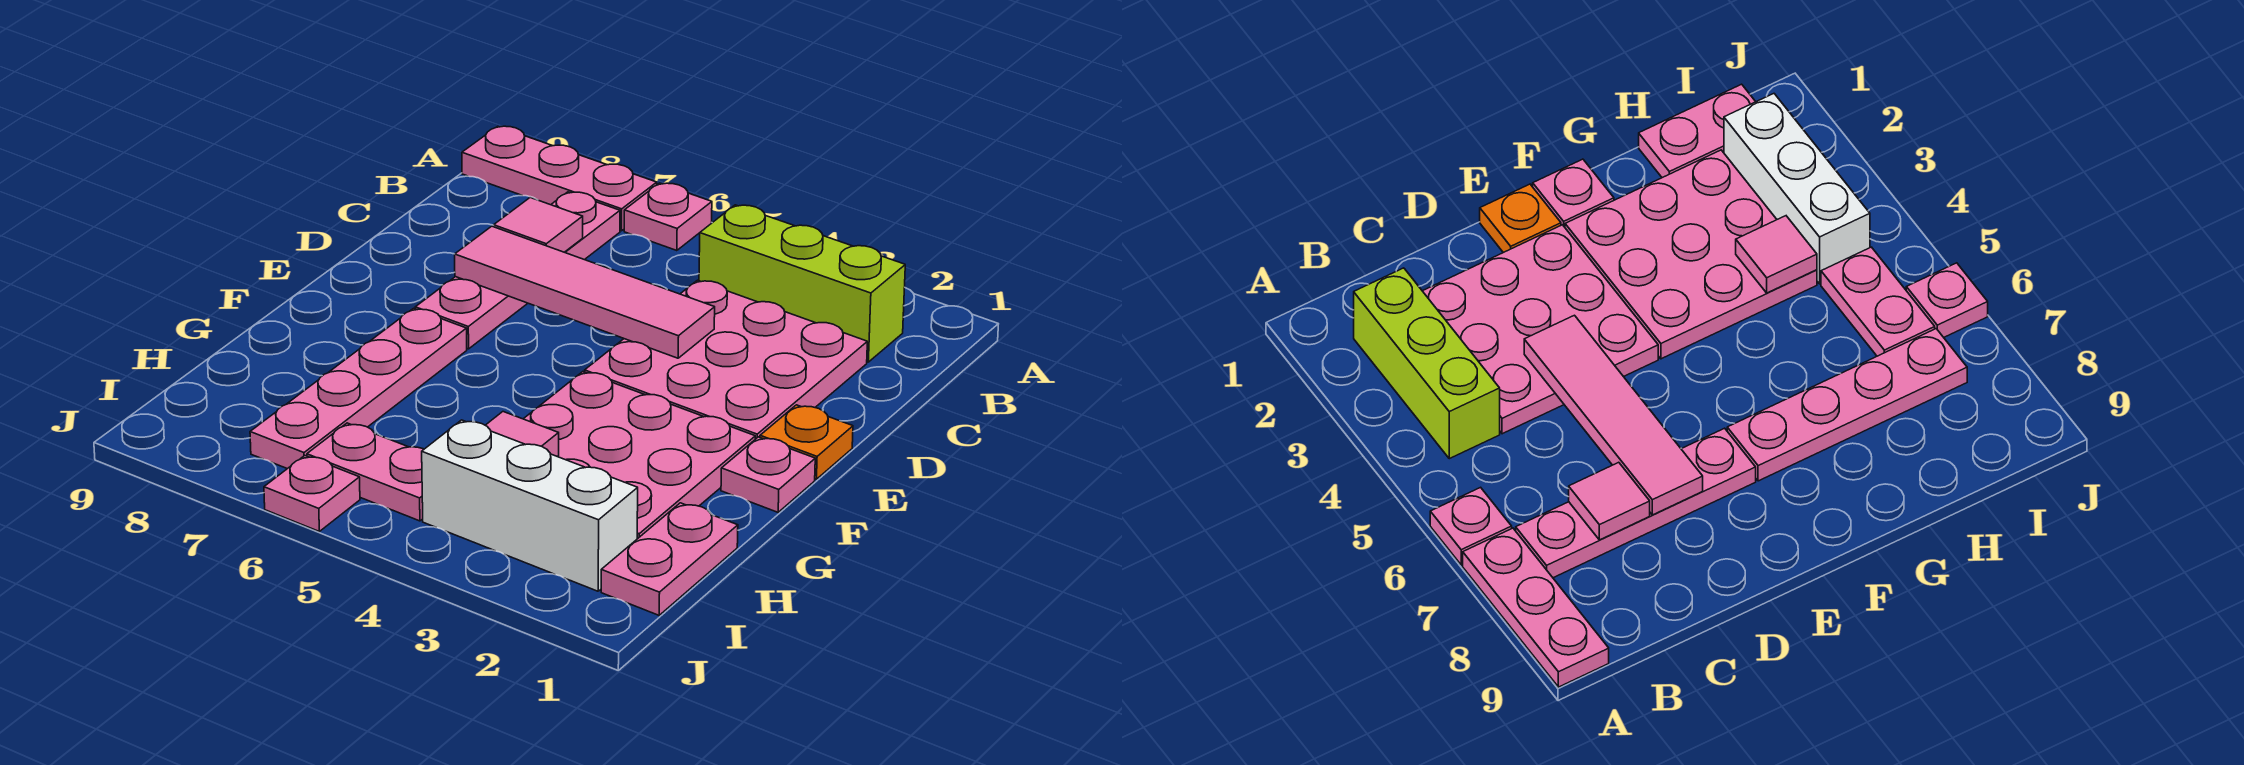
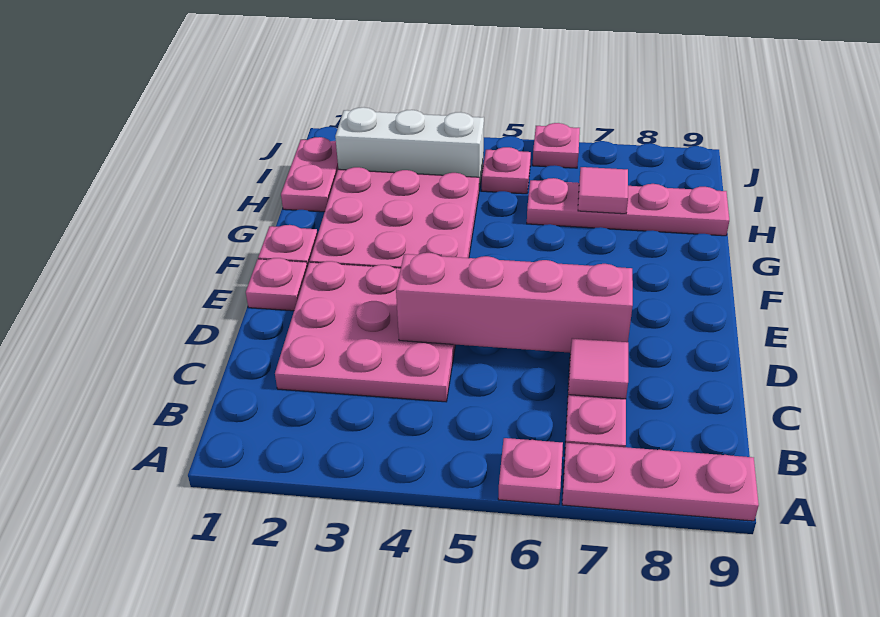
lime brick B2:B4 level 1 -> none
pink tile D4:D7 level 2 -> pink brick D4:D7 level 2
orange plate E1 level 1 -> pink plate E1 level 1
pink plate F7:I7 level 1 -> pink plate H6:H9 level 1
pink tile H4 level 2 -> pink tile H7 level 2
pink plate I5:I6 level 1 -> pink plate I5 level 1

